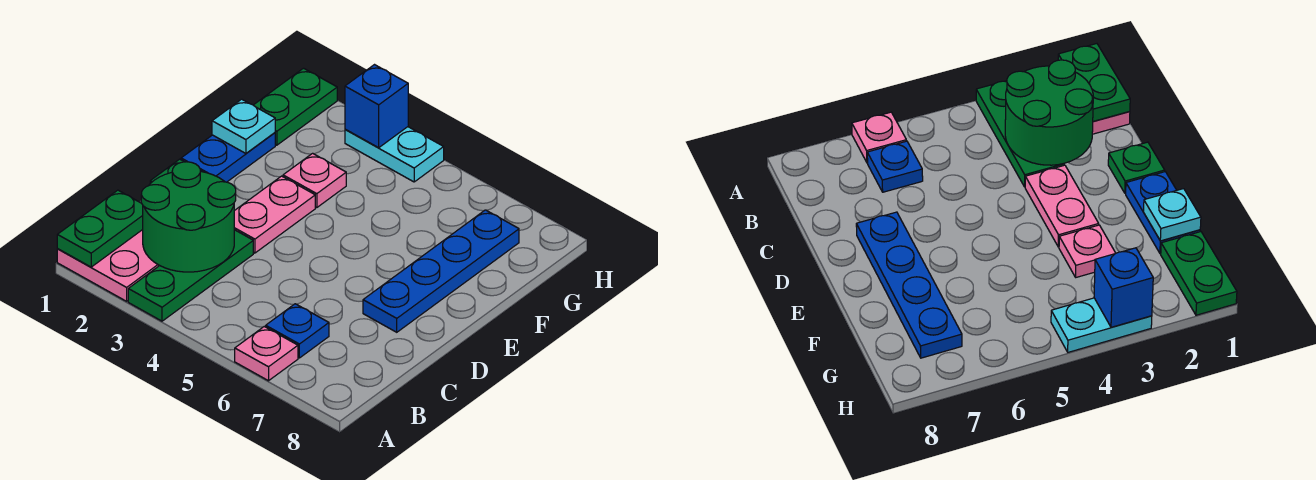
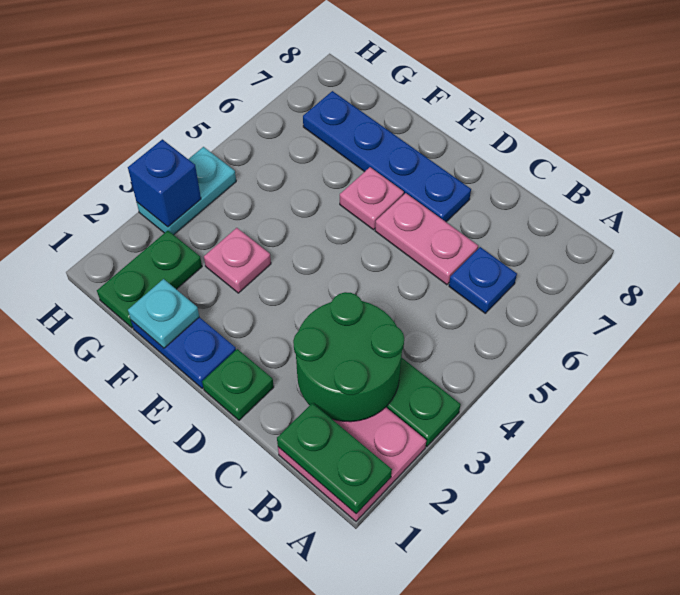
pink plate A6 level 1 -> pink plate E6 level 1
pink plate D3:E3 level 1 -> pink plate C6:D6 level 1
green plate G1:H1 level 1 -> green plate G1:G2 level 1

